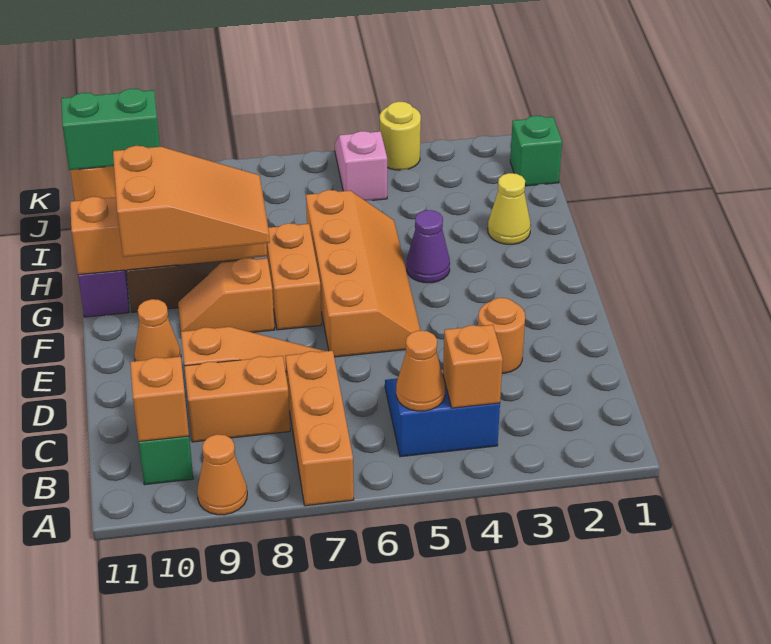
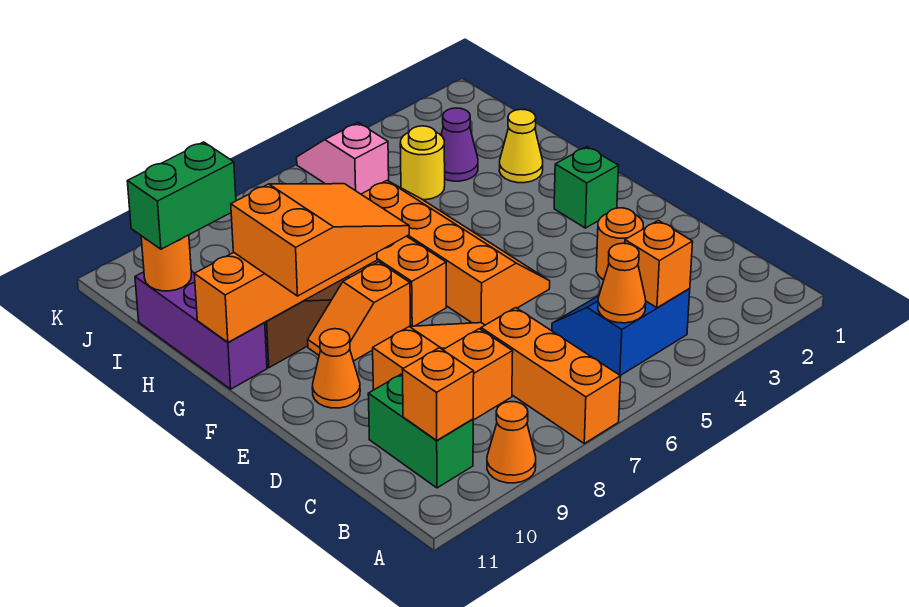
purple cone G4 level 1 -> purple cone I3 level 1
green brick J1 level 1 -> green brick F2 level 1
yellow round brick K4 level 1 -> yellow round brick I4 level 1

